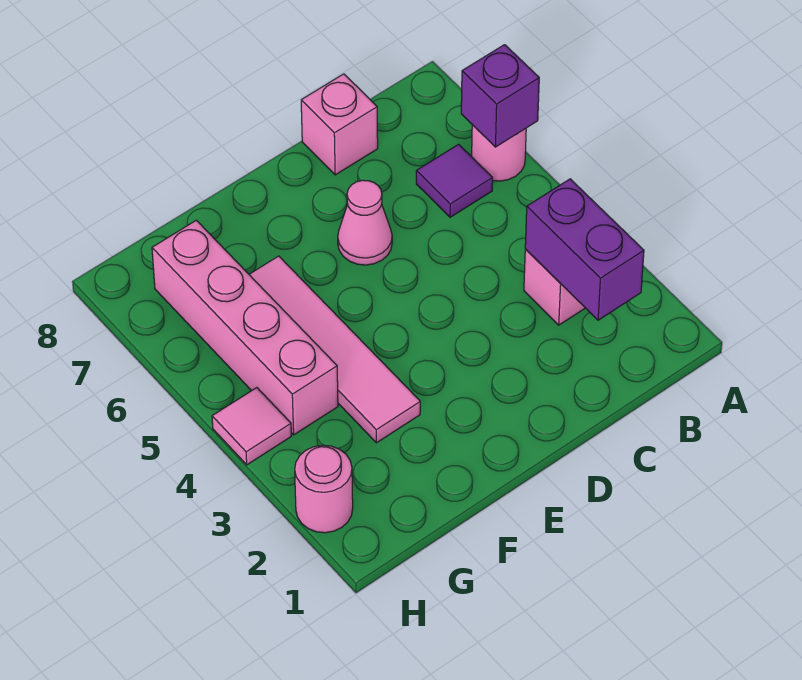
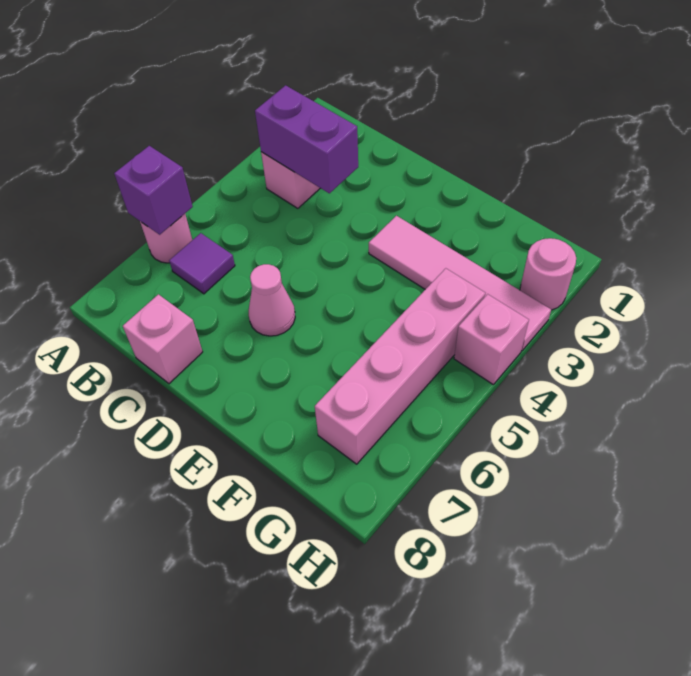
purple brick B2:B3 level 2 -> purple brick B3:C3 level 2
pink tile F3:F6 level 1 -> pink tile E3:H3 level 1
pink tile H4 level 1 -> pink brick H4 level 1

